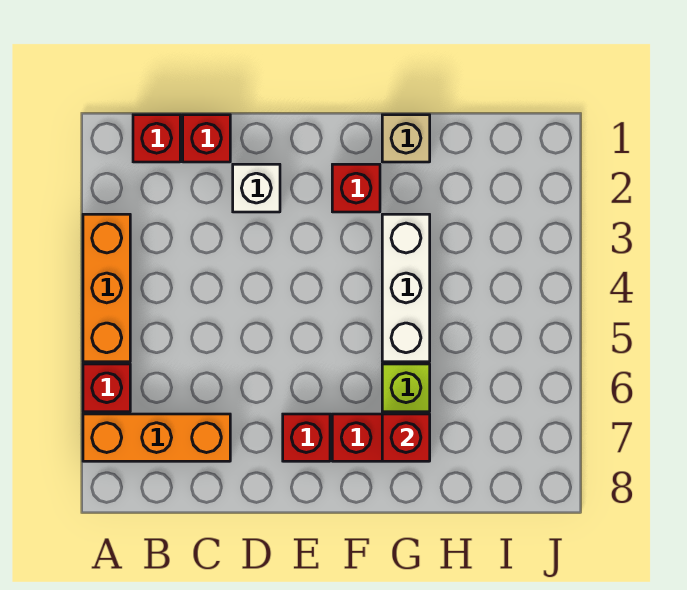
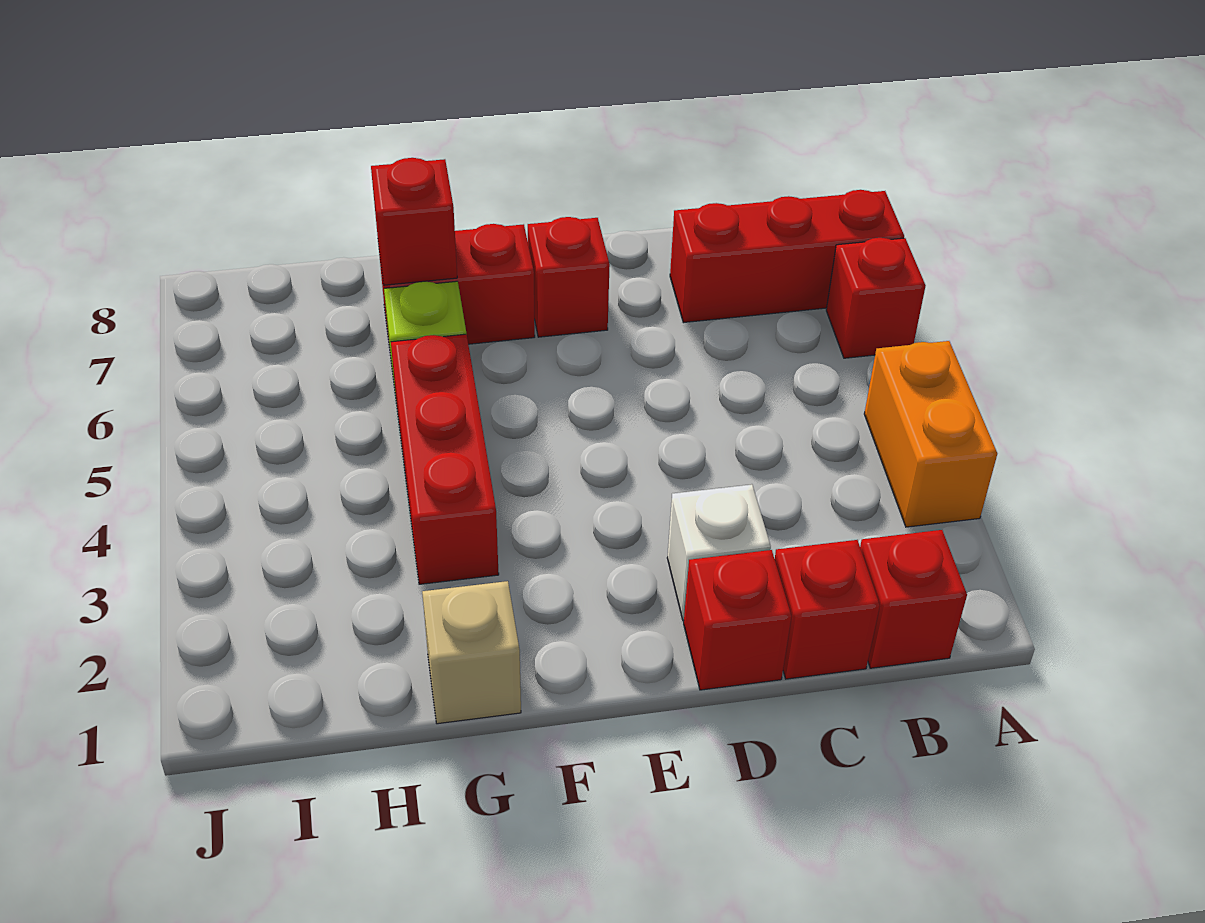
orange brick A3:A5 level 1 -> orange brick A3:A4 level 1
orange brick A7:C7 level 1 -> red brick A7:C7 level 1
red brick F2 level 1 -> red brick D1 level 1
white brick G3:G5 level 1 -> red brick G3:G5 level 1

